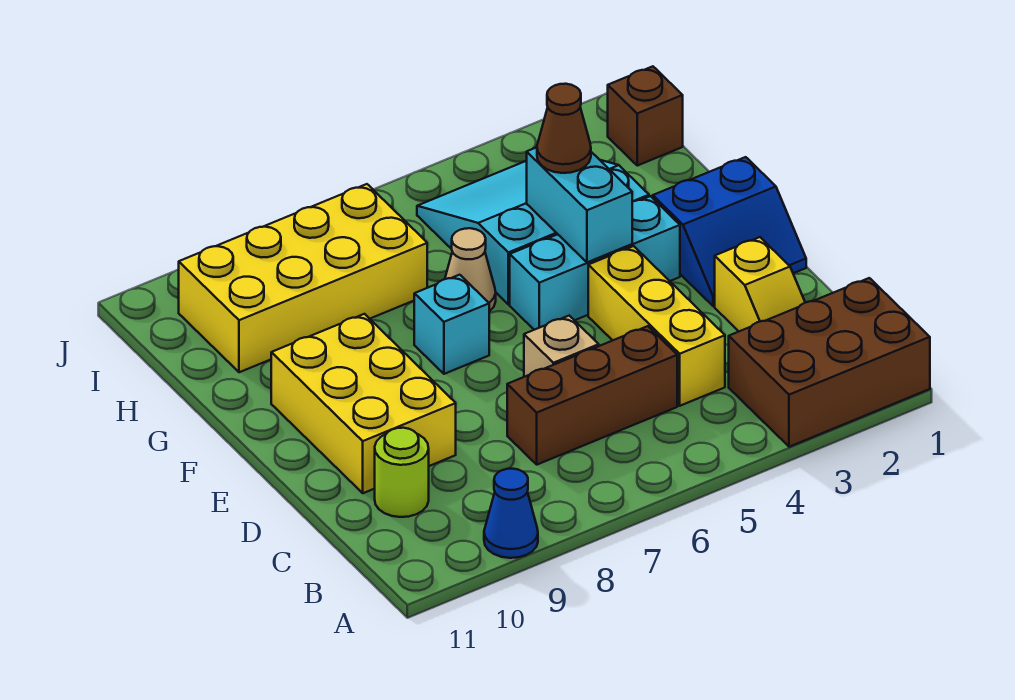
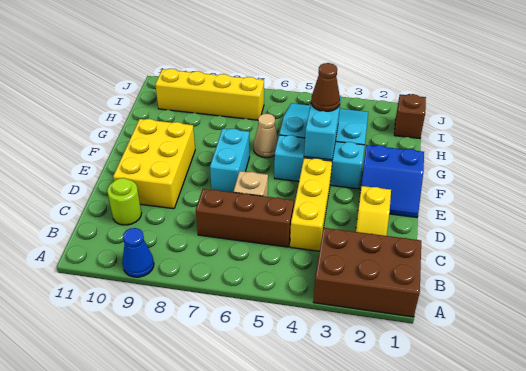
cyan brick F7 level 1 -> cyan brick E7:F7 level 1
yellow brick H7:I10 level 1 -> yellow brick I7:I10 level 1

